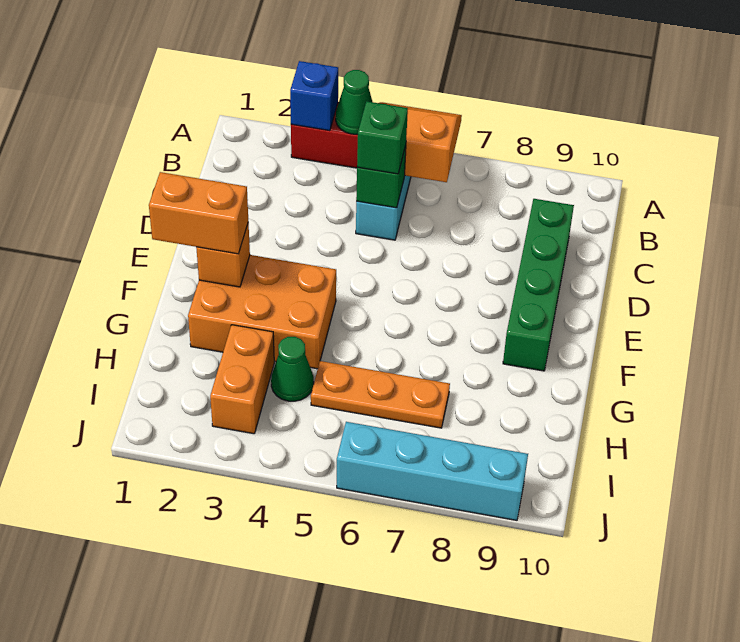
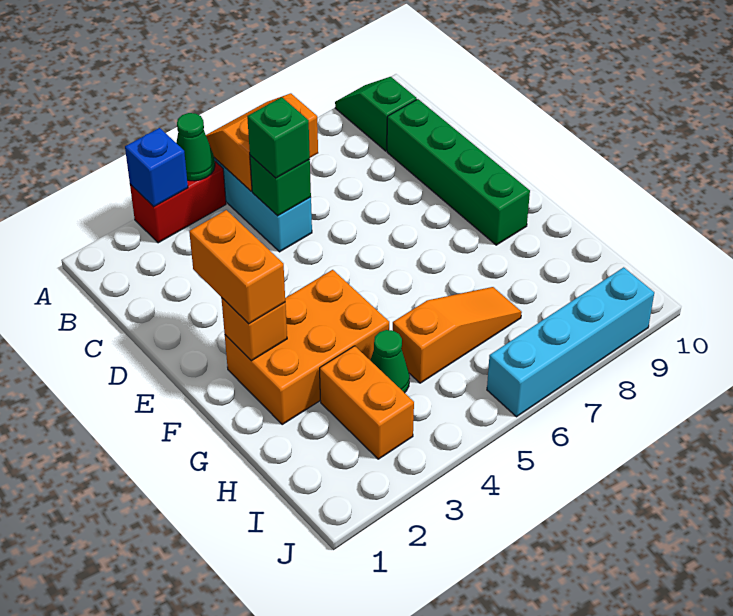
none -> green slope A9:B9 level 1 top B
orange brick F1:F2 level 3 -> orange brick E2:F2 level 3
orange plate H5:H7 level 1 -> orange slope H5:H7 level 1 top 5

